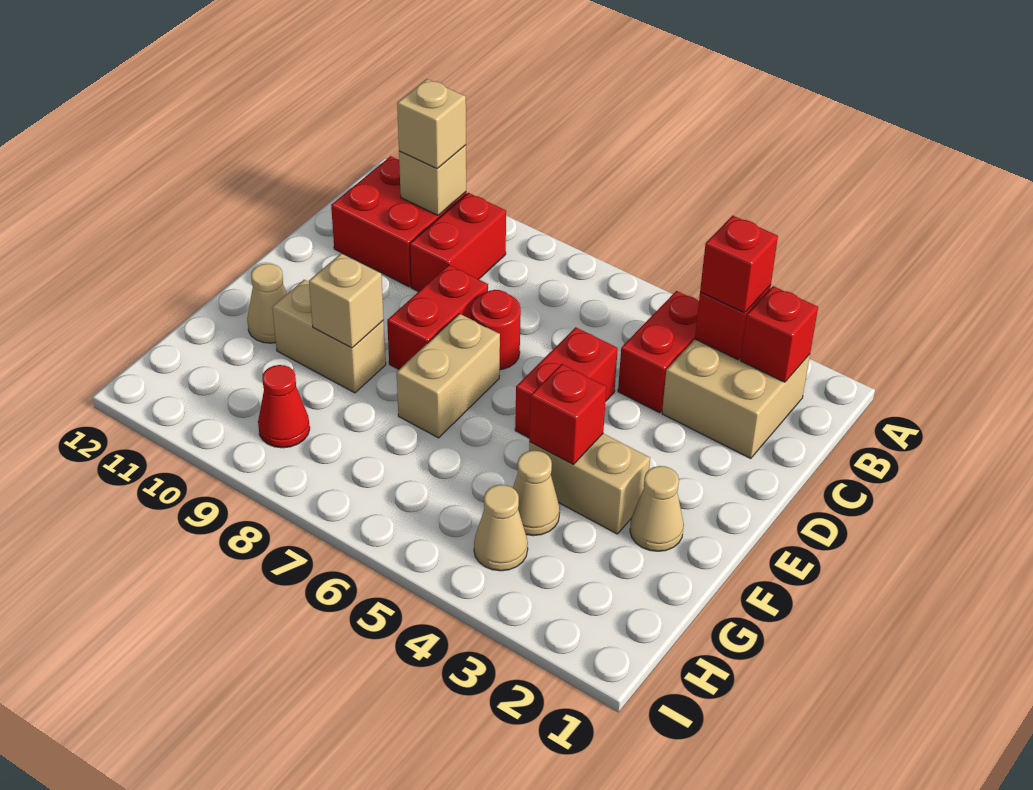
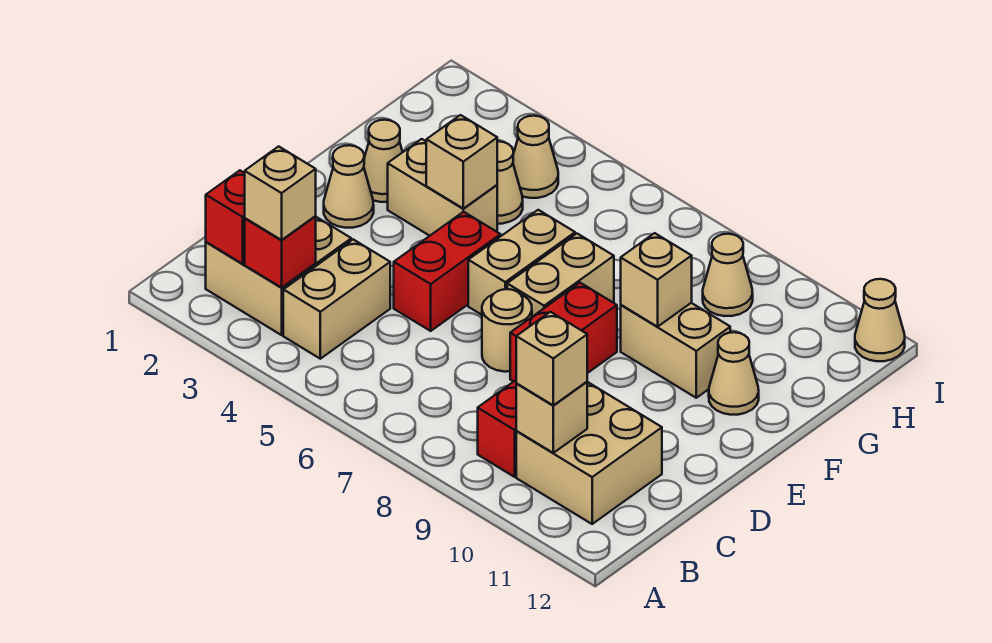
red brick B3 level 3 -> tan brick B3 level 3
red brick B4:C4 level 1 -> tan brick B4:C4 level 1
red brick B10:C11 level 1 -> tan brick B10:C11 level 1
red round brick D7 level 1 -> tan round brick D7 level 1
none -> tan cone E2 level 1
none -> tan brick E6:F6 level 1
red brick F4 level 2 -> tan brick F4 level 2
red cone H9 level 1 -> tan cone H9 level 1
none -> tan cone I12 level 1

